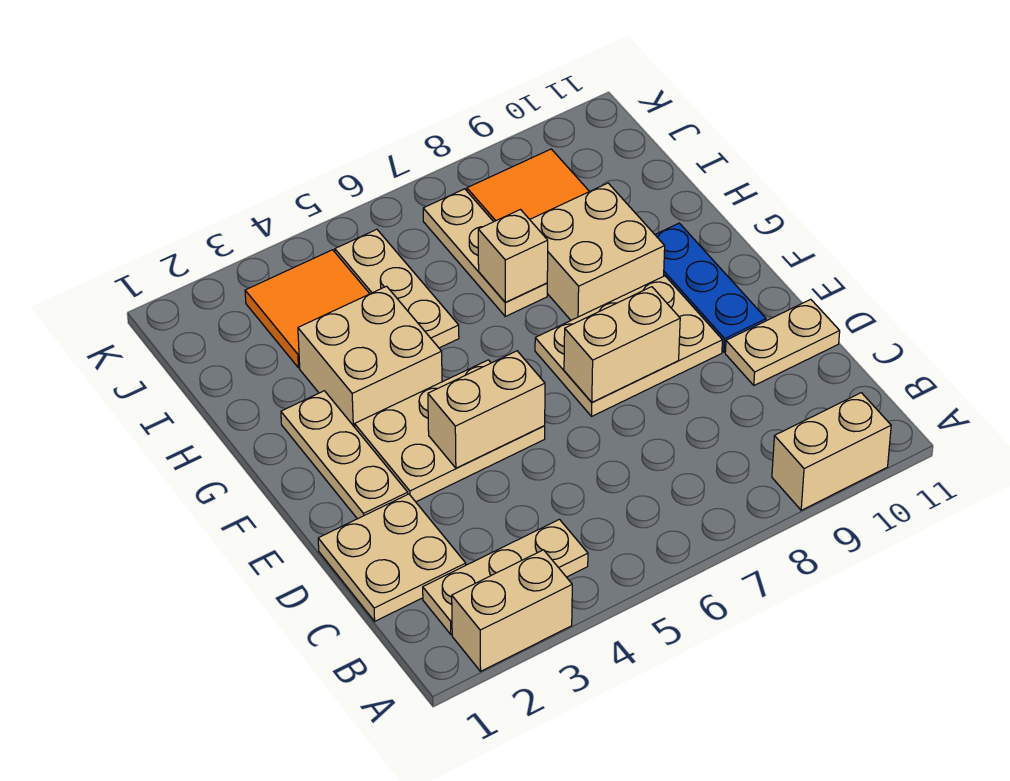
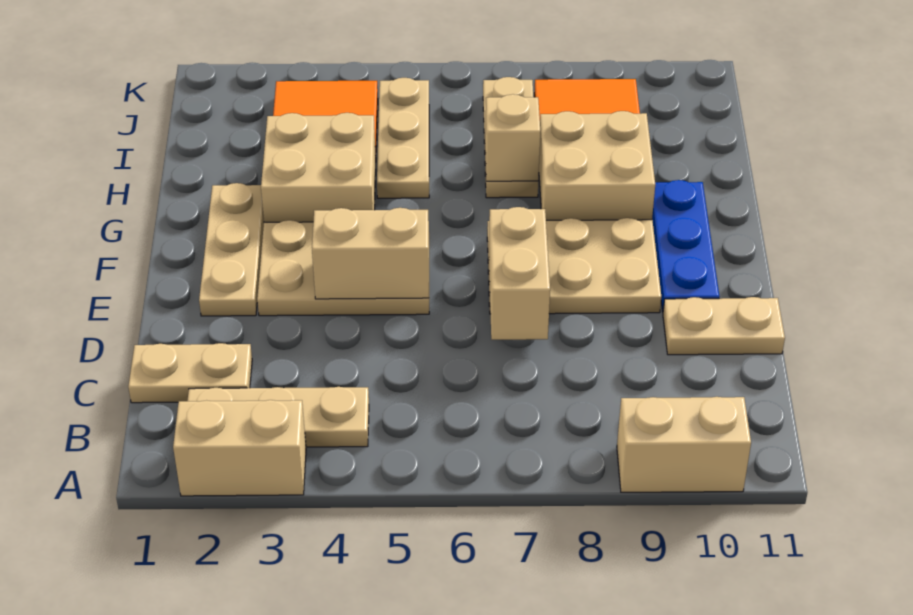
tan plate C1:D2 level 1 -> tan plate C1:C2 level 1
tan brick E7:E8 level 2 -> tan brick D7:E7 level 2

